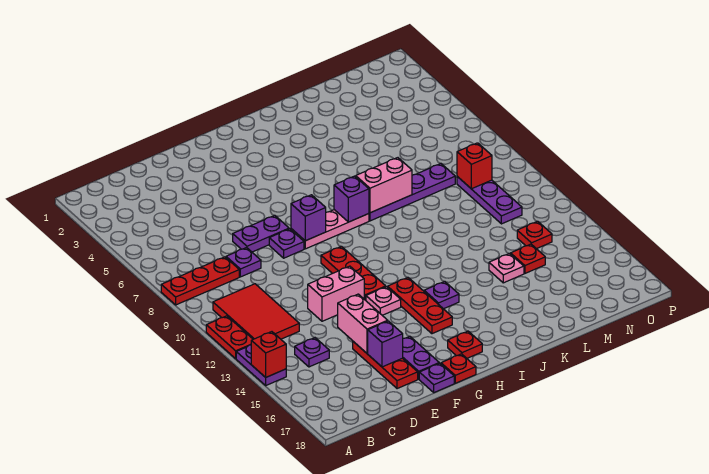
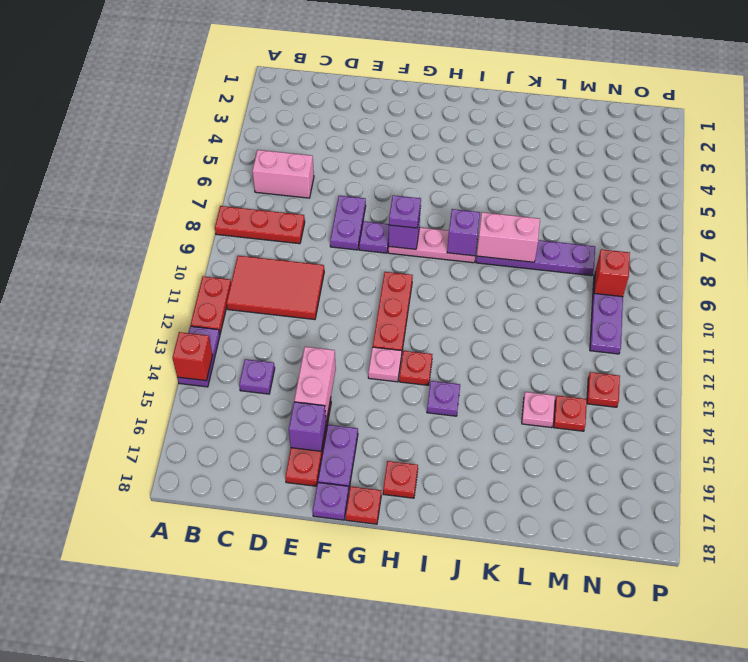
red tile B10:C12 level 1 -> red tile B10:D11 level 1
purple plate D8 level 1 -> purple plate G8 level 3
purple plate E7:F7 level 1 -> purple plate E7:E8 level 1
pink brick E12:F12 level 1 -> pink brick B6:C6 level 1
red plate H13:H15 level 1 -> red plate H13 level 1

